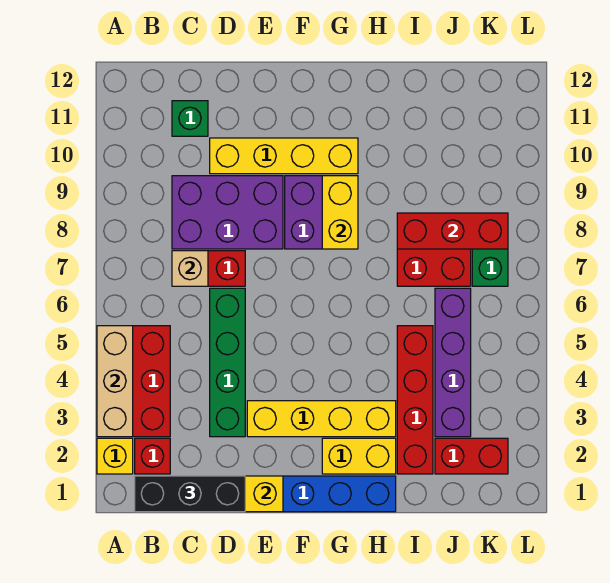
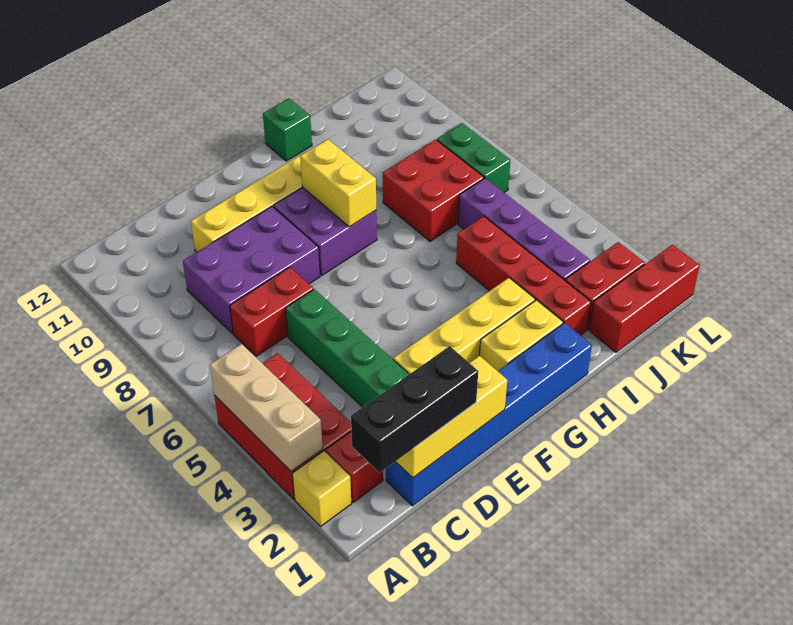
tan brick C7 level 2 -> none
green brick C11 level 1 -> green brick H12 level 1
red brick I8:K8 level 2 -> red brick J1:L1 level 1

